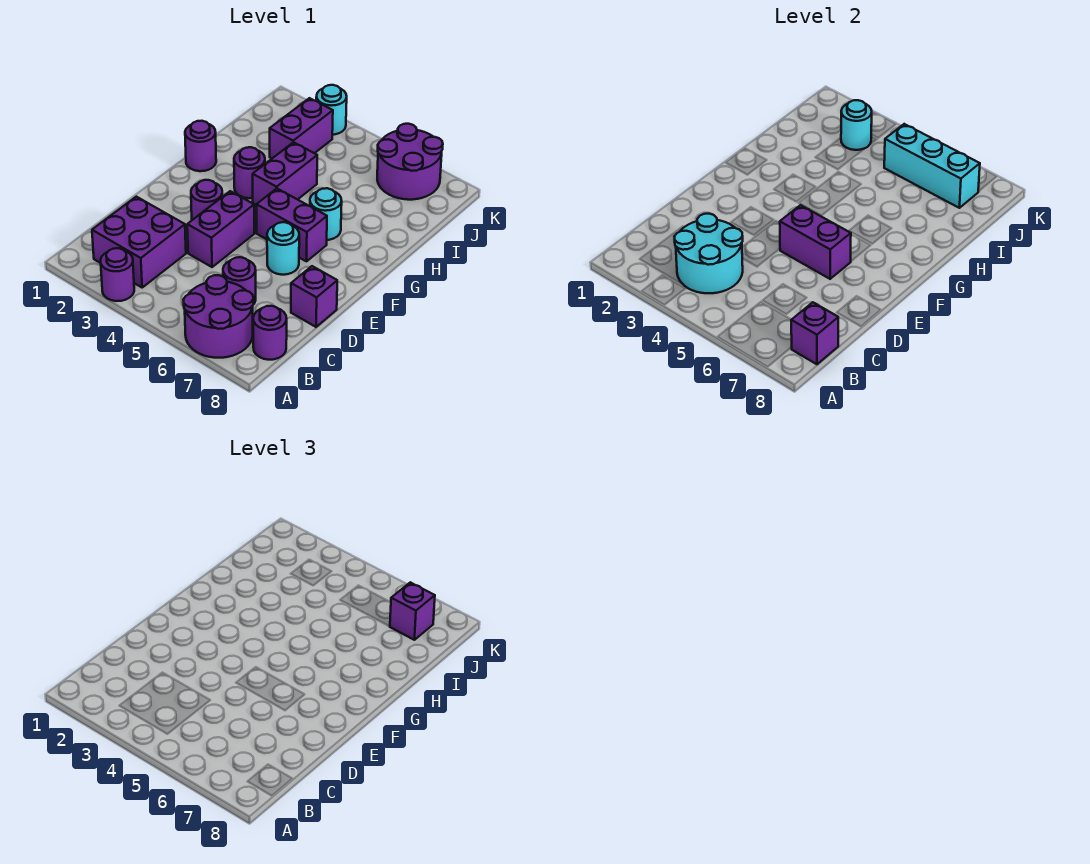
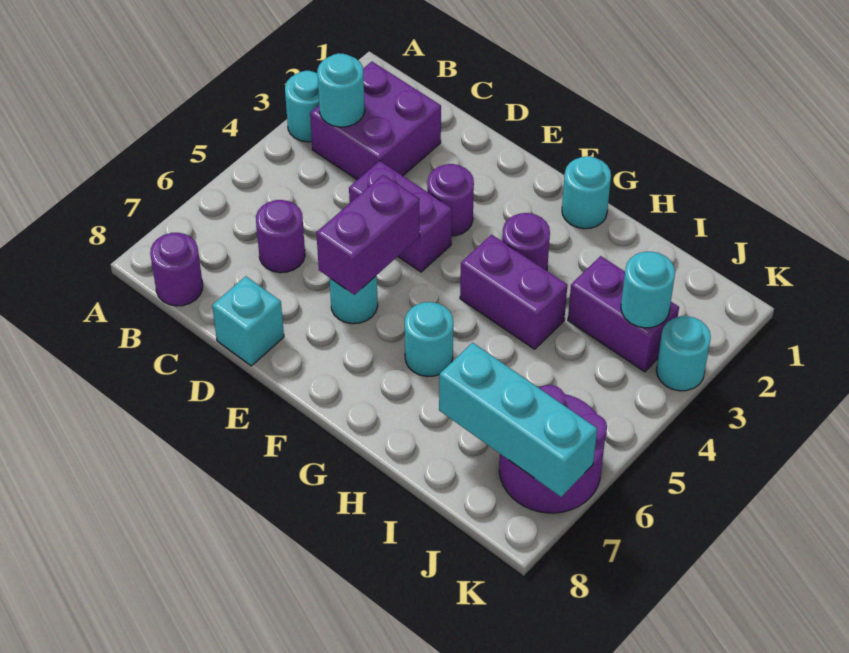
purple round brick A3 level 1 -> cyan round brick A3 level 1
purple round brick A6:B7 level 1 -> none
cyan round brick B3:C4 level 2 -> cyan round brick B3 level 2
purple brick B8 level 2 -> none
purple brick D8 level 1 -> cyan brick D8 level 1
purple brick F5:F6 level 1 -> none
purple round brick G1 level 1 -> cyan round brick G1 level 1
cyan brick J5:J7 level 2 -> cyan brick I7:K7 level 2
purple brick J7 level 3 -> none

